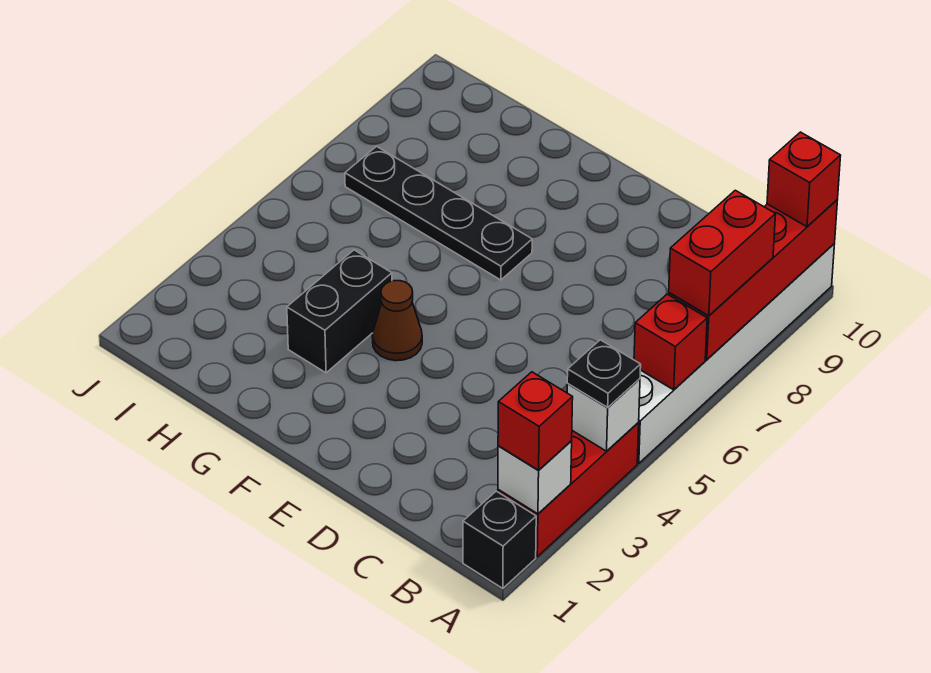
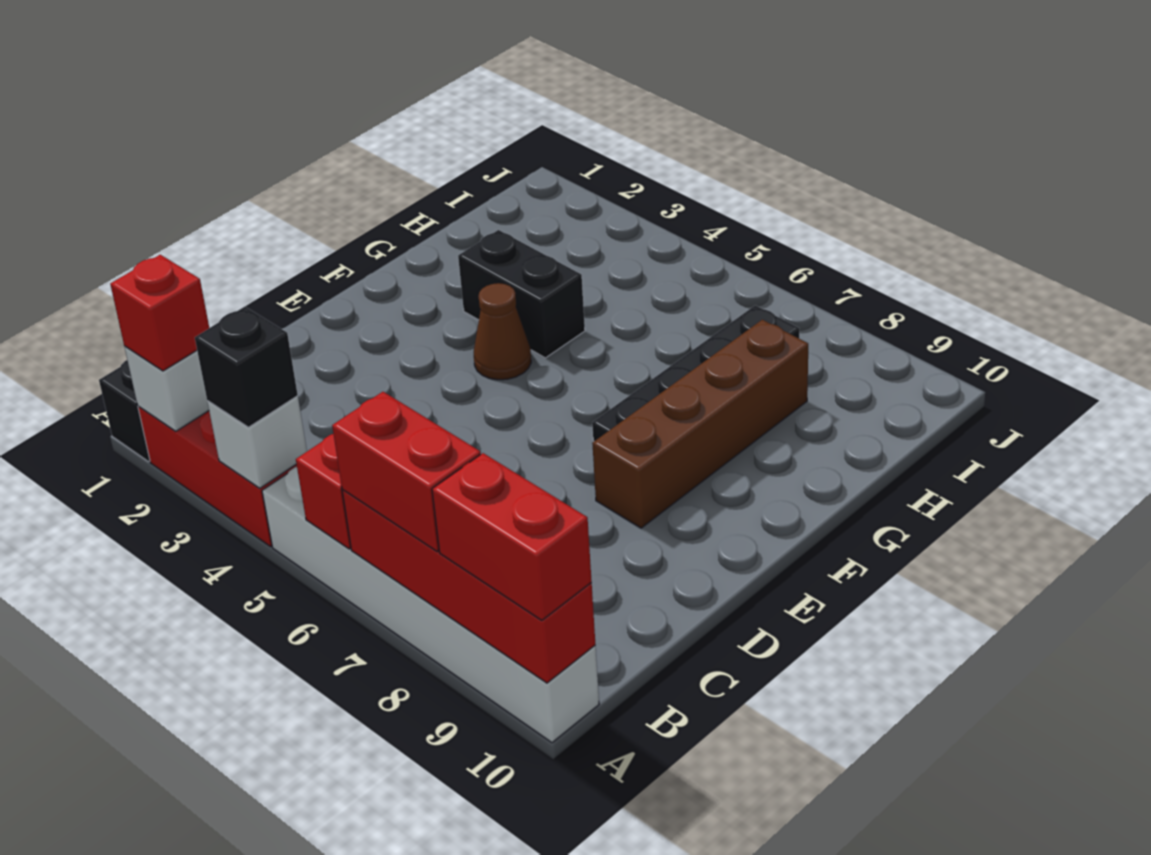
black plate A4 level 3 -> black brick A4 level 3
red brick A10 level 3 -> red brick A9:A10 level 3
none -> brown brick E8:H8 level 1

